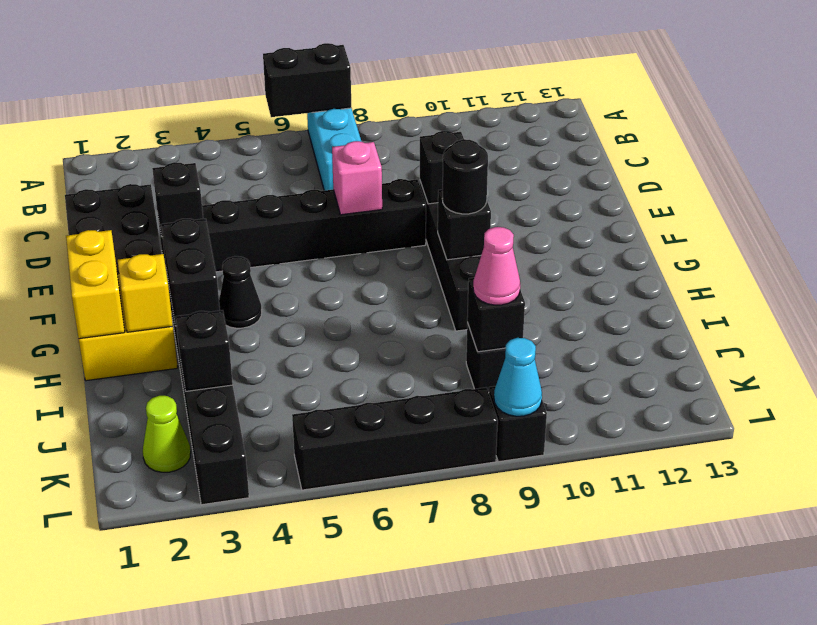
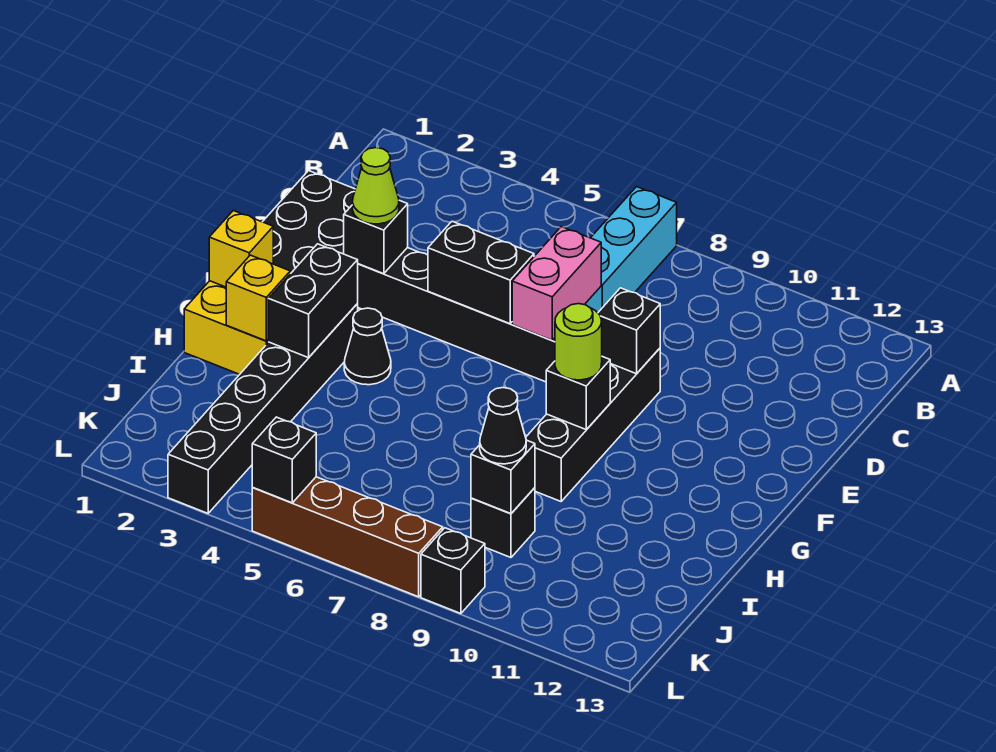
black brick A6:A7 level 2 -> black brick E5:E6 level 2
pink brick E7 level 2 -> pink brick D7:E7 level 2
yellow brick G1:H1 level 2 -> yellow brick G1 level 2
black round brick G9 level 3 -> lime round brick G9 level 3
black brick J3 level 2 -> black brick L5 level 2
pink cone J9 level 3 -> black cone J9 level 3
lime cone K2 level 1 -> lime cone E3 level 3
black brick L5:L8 level 1 -> brown brick L5:L8 level 1
cyan cone L9 level 2 -> none

